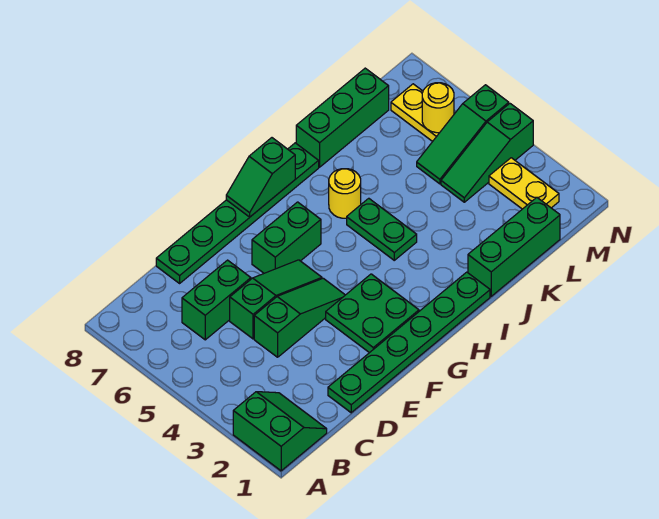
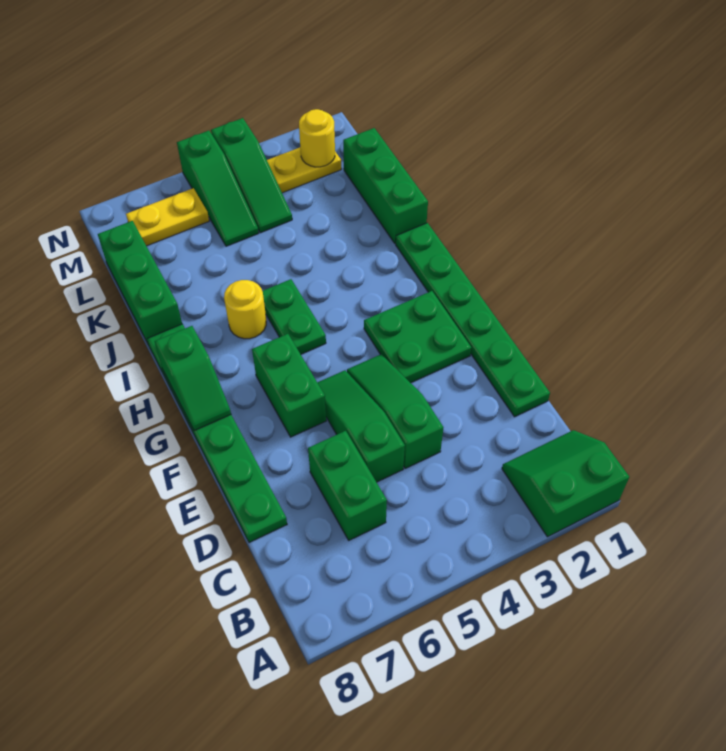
green plate I4:I5 level 1 -> green plate H5:I5 level 1
yellow round brick M6 level 2 -> yellow round brick M2 level 2

